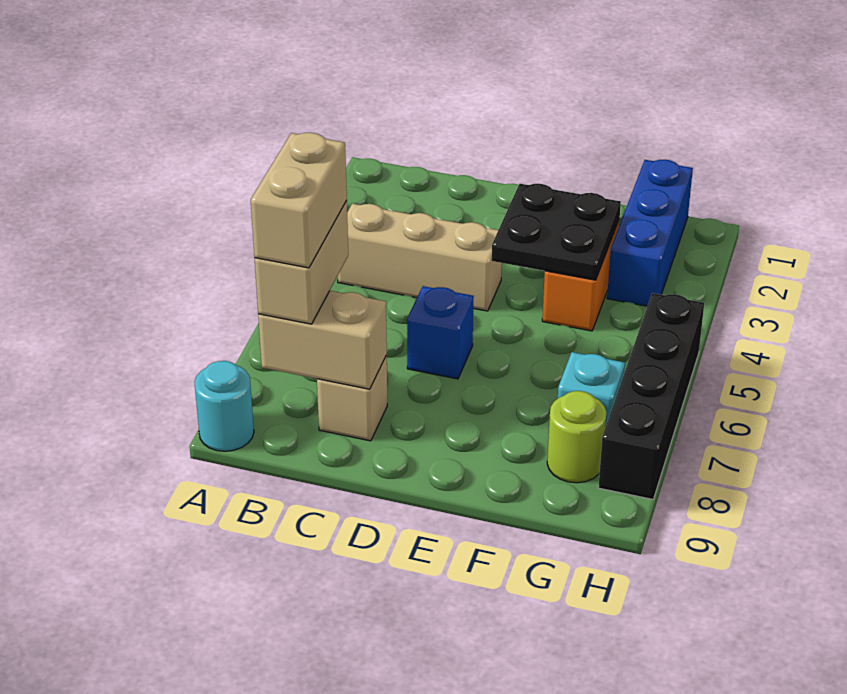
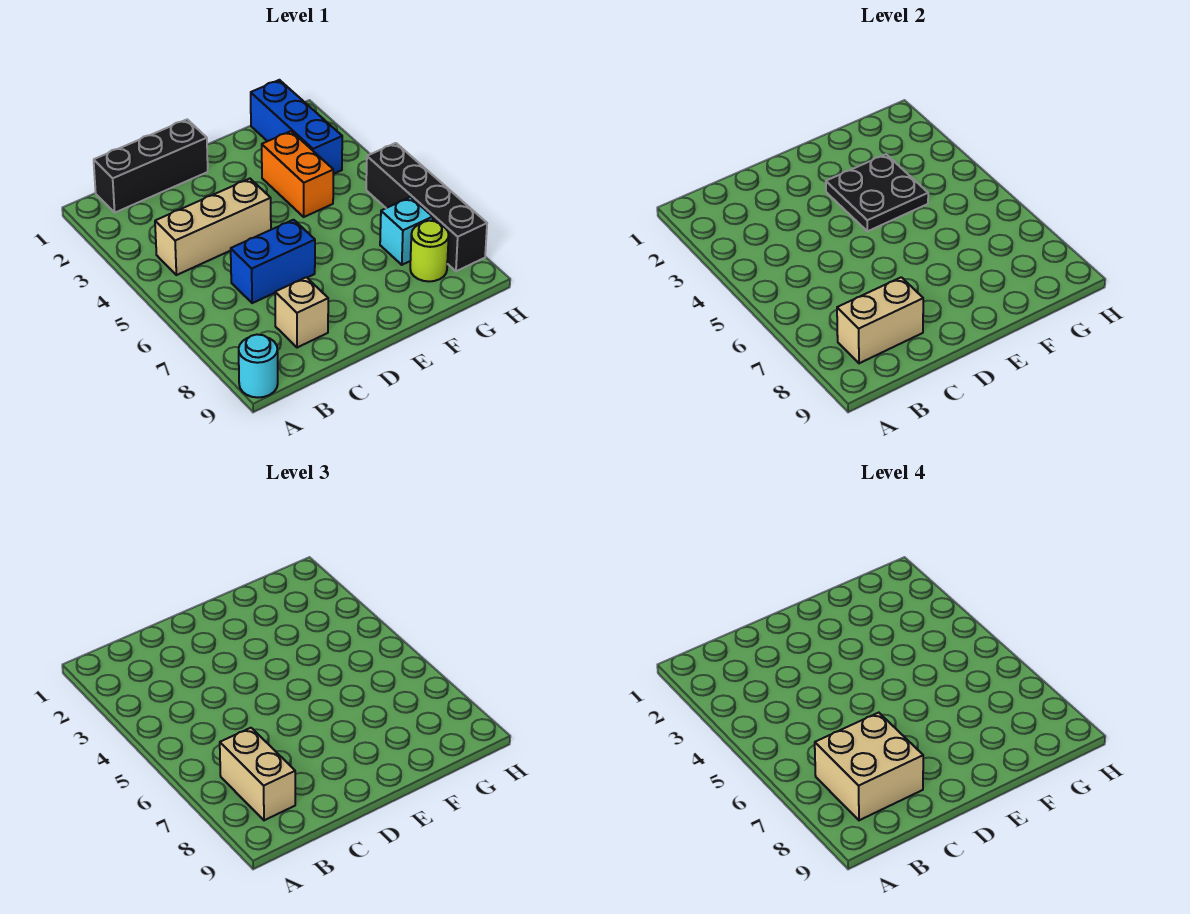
none -> black brick B1:D1 level 1
tan brick B7:B8 level 4 -> tan brick B7:C8 level 4
blue brick D6 level 1 -> blue brick C6:D6 level 1

